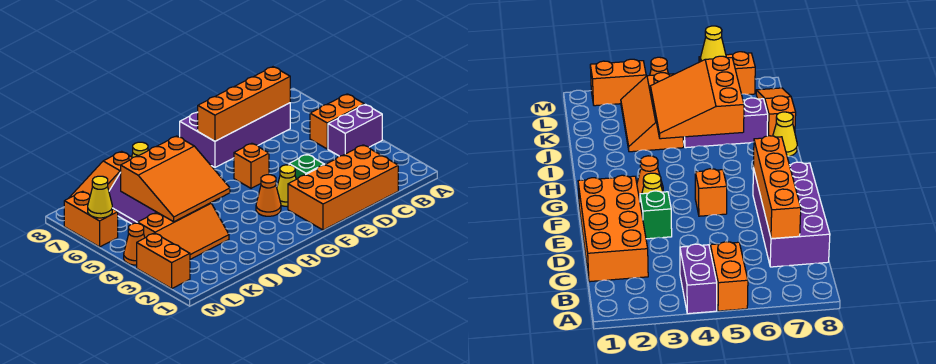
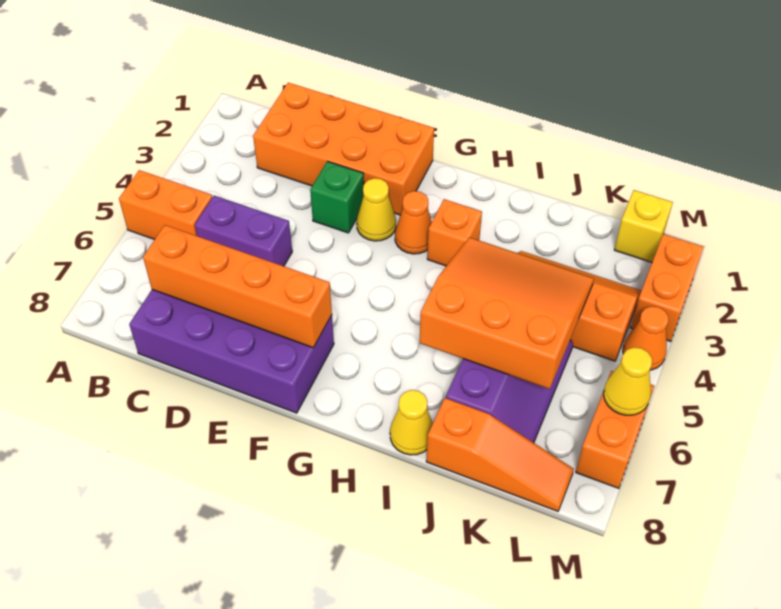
purple brick A4:B4 level 1 -> purple brick C5:D5 level 1
orange brick F5 level 1 -> orange brick H3 level 1
none -> yellow brick L1 level 1

